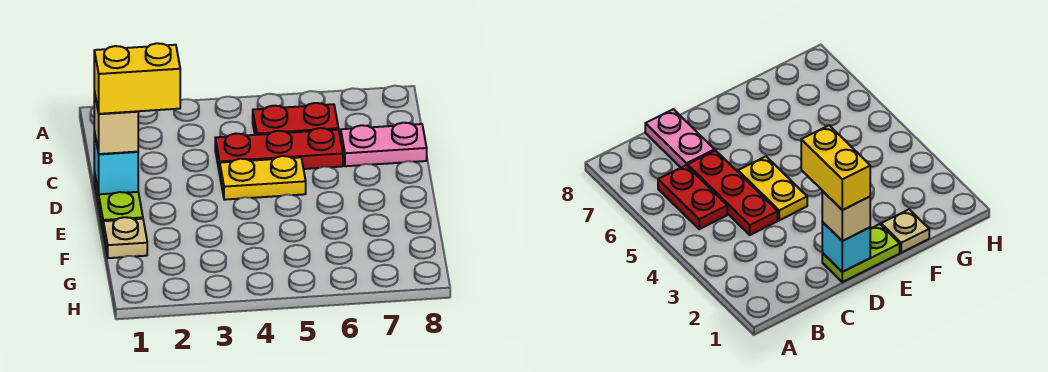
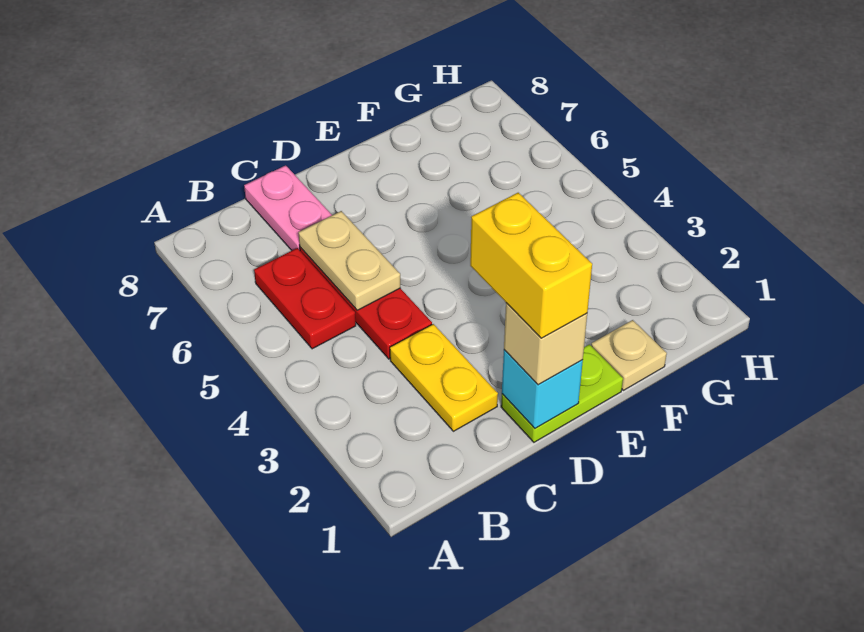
none -> tan plate C5:C6 level 2
yellow plate D4:D5 level 1 -> yellow plate C2:C3 level 1

